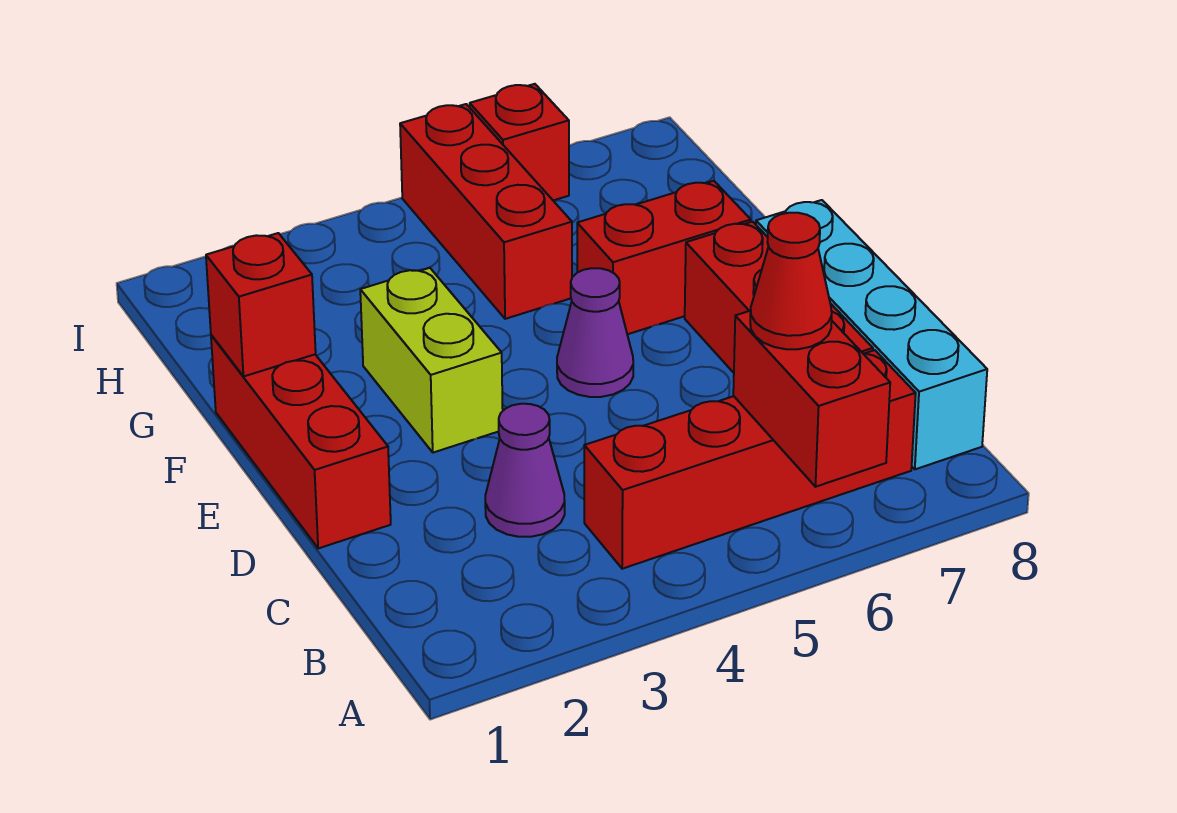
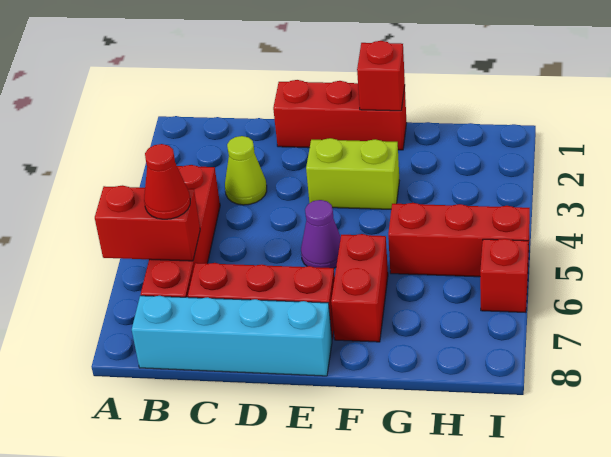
purple cone C3 level 1 -> lime cone C3 level 1

